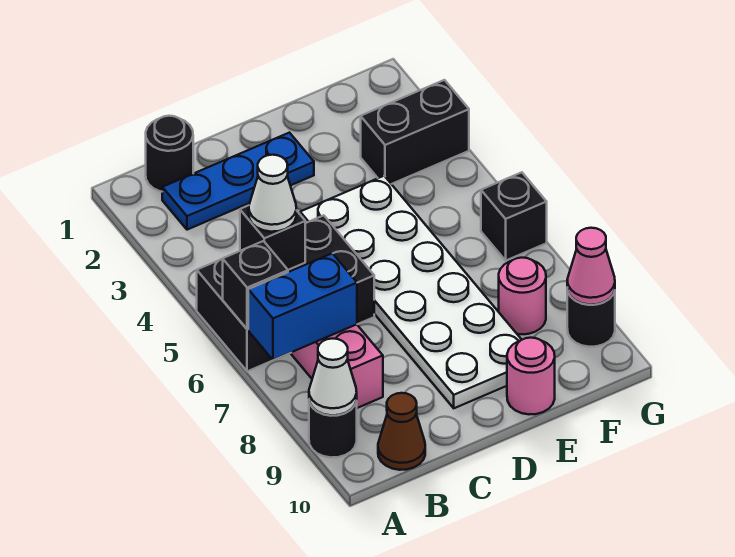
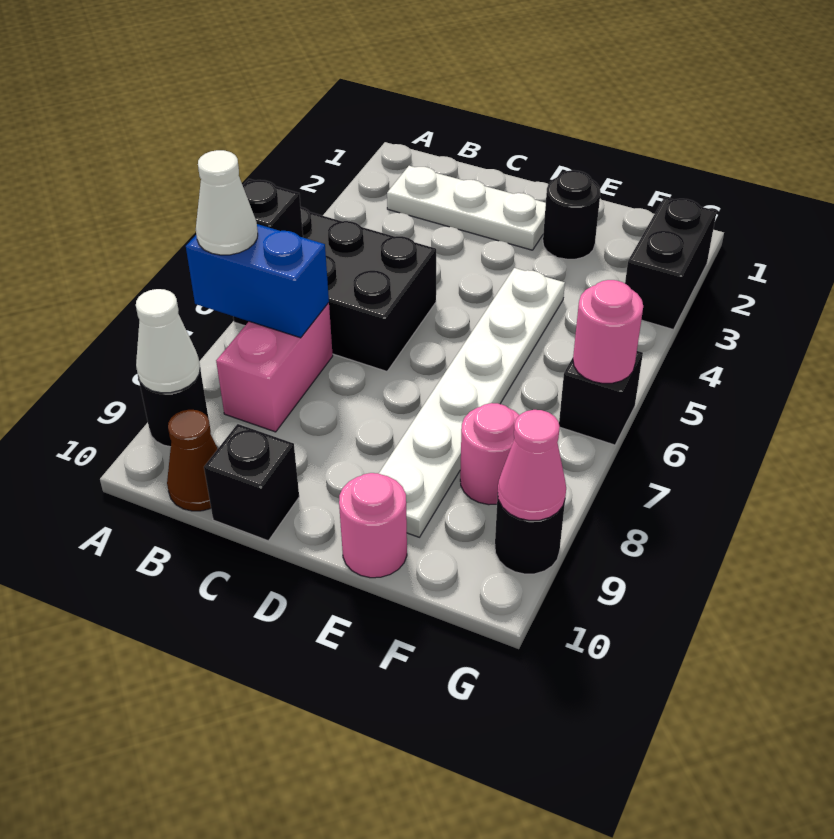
black round brick B1 level 1 -> black round brick E2 level 1
blue plate B2:D2 level 1 -> white plate B2:D2 level 1
black brick B5 level 2 -> black brick C10 level 1
white cone B5 level 3 -> white cone A7 level 3
white plate D4:E9 level 1 -> white plate E4:E9 level 1
black brick F3:G3 level 1 -> black brick G2:G3 level 1
none -> pink round brick G6 level 2

